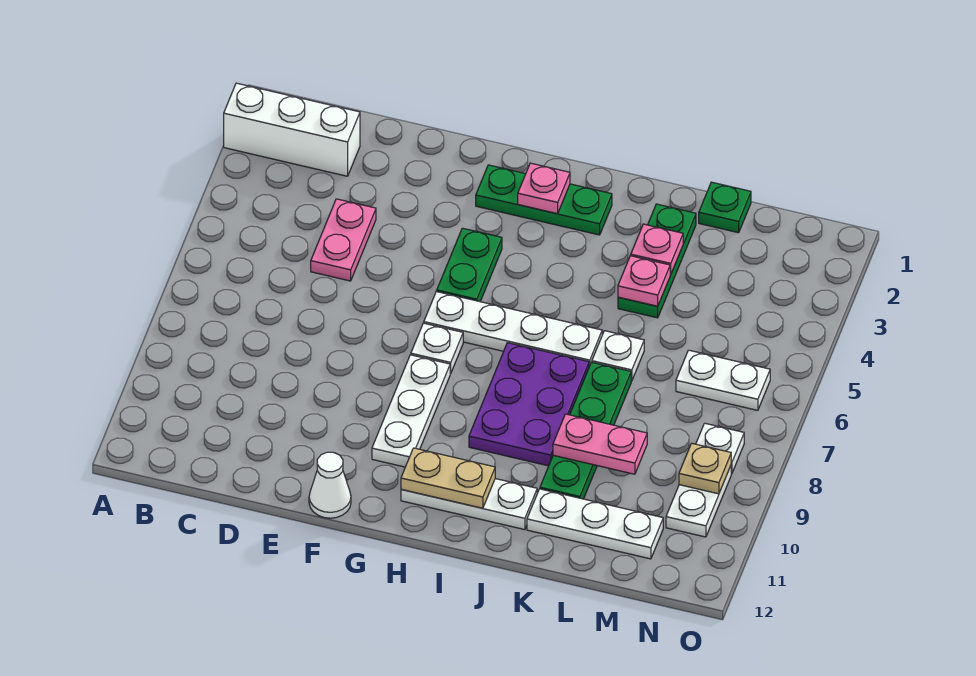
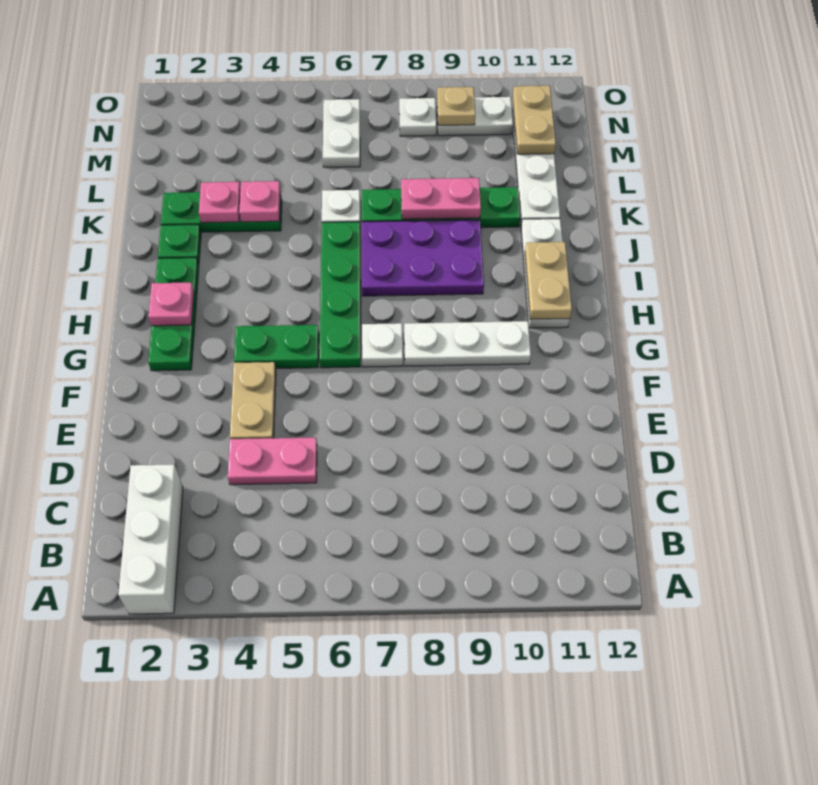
none -> tan plate E4:F4 level 1
white cone F12 level 1 -> none
white plate G6:J6 level 1 -> green plate G6:J6 level 1
pink plate K9:L9 level 2 -> pink plate K8:K9 level 2
green plate L1 level 1 -> green plate J2 level 1
none -> tan plate M11:N11 level 2

